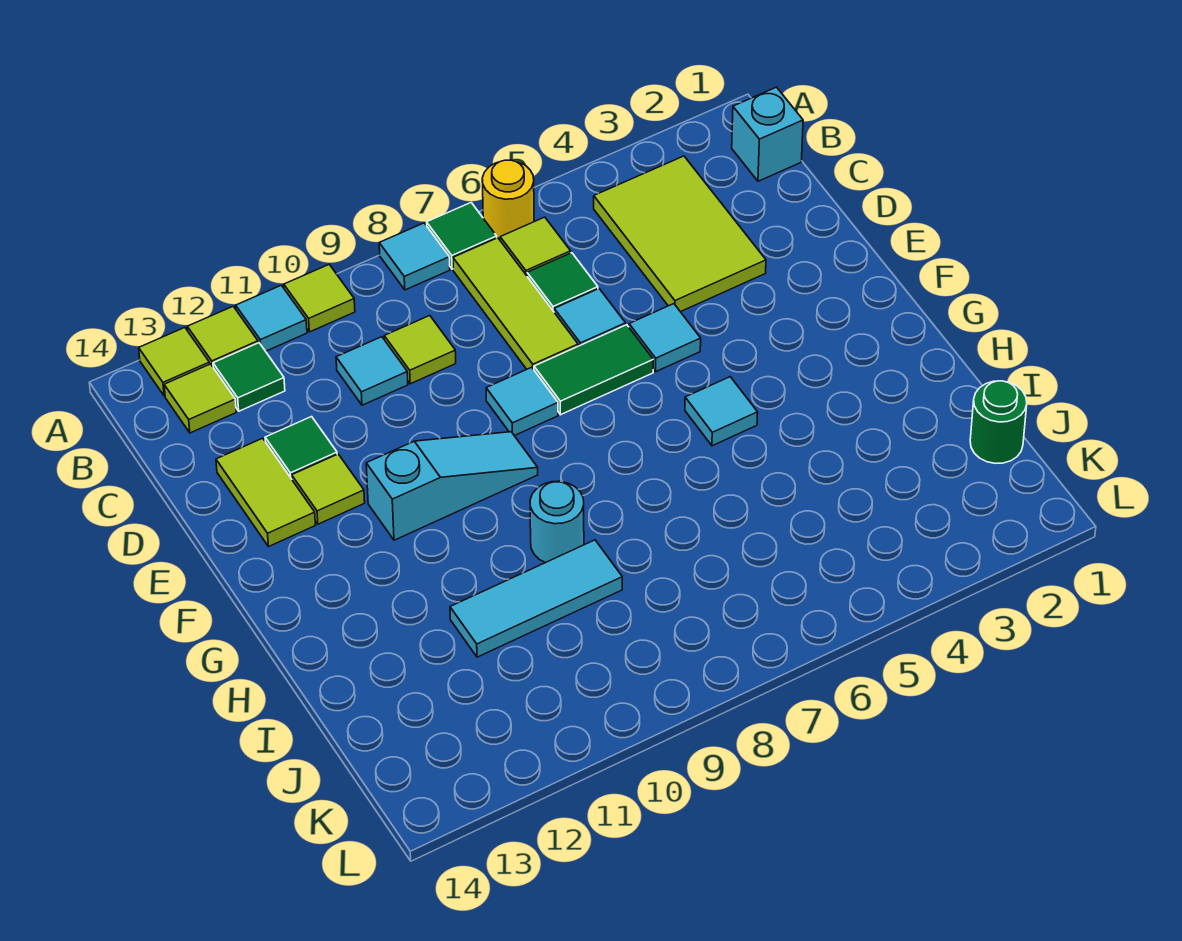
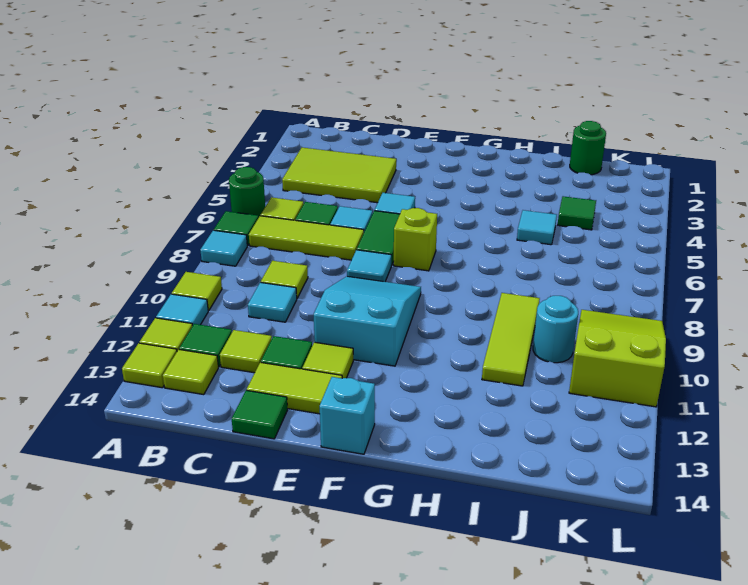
yellow round brick A6 level 1 -> green round brick A6 level 1
cyan brick B1 level 1 -> cyan brick F14 level 1
none -> lime tile C12 level 1
none -> green tile D14 level 1
none -> lime brick F7 level 1
cyan slope F9:F11 level 1 top 11 -> cyan slope E9:F11 level 1 top 11
cyan tile G5 level 1 -> cyan tile I5 level 1
cyan round brick H9 level 1 -> cyan round brick J10 level 1
cyan tile I9:I11 level 1 -> lime tile I9:I11 level 1
none -> green tile J4 level 1
none -> lime slope K9:L11 level 1 top 11

